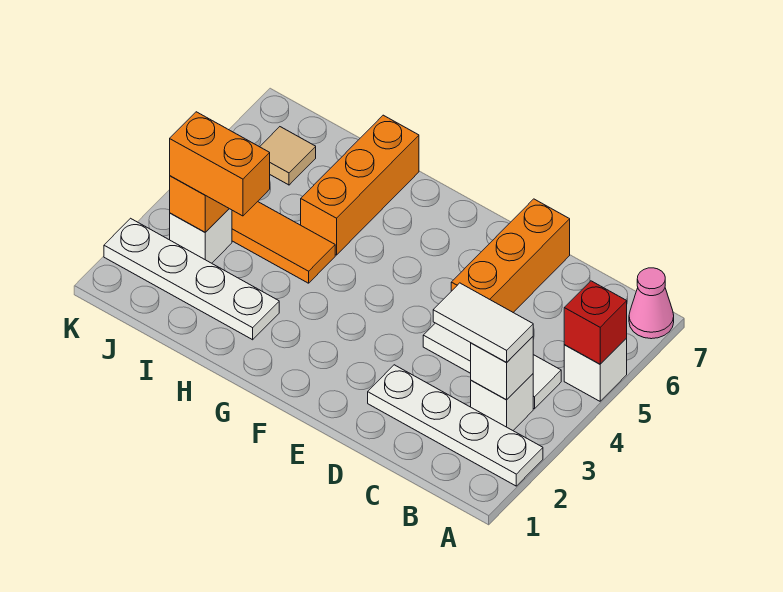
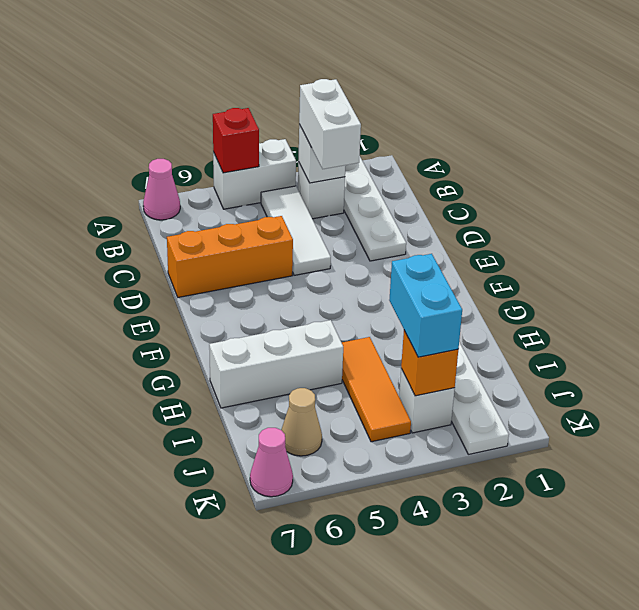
white brick A5 level 1 -> white brick A4:A5 level 1
white tile B3:C3 level 3 -> white brick B3:C3 level 3
orange brick H5:H7 level 1 -> white brick H5:H7 level 1
orange brick I3:J3 level 3 -> cyan brick I3:J3 level 3
tan tile J6 level 1 -> tan cone J6 level 1
none -> pink cone K7 level 1

